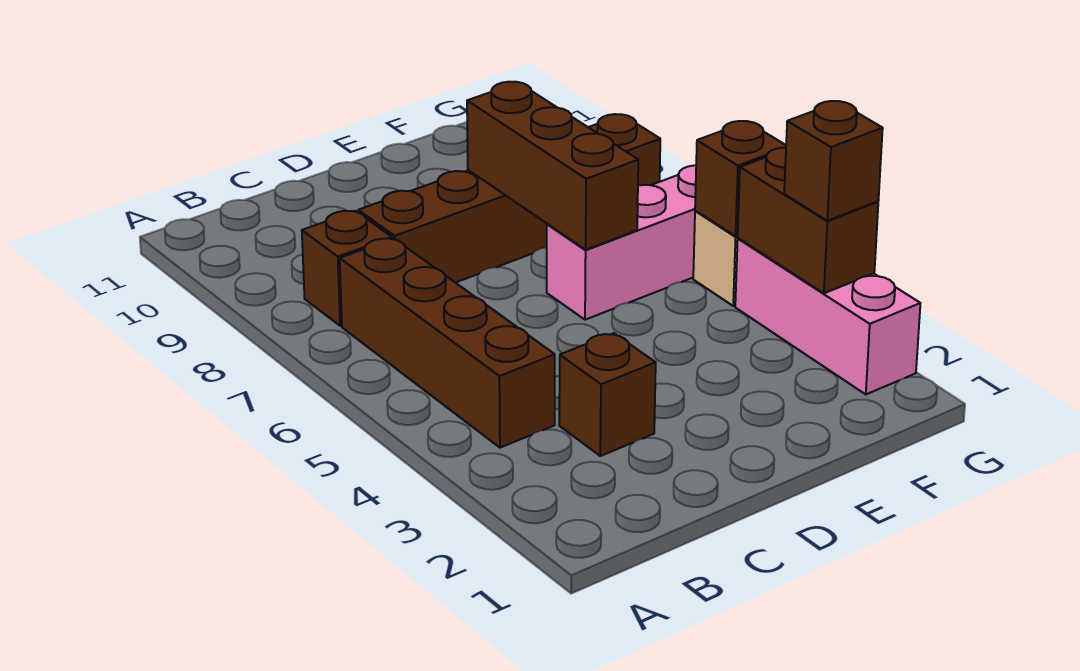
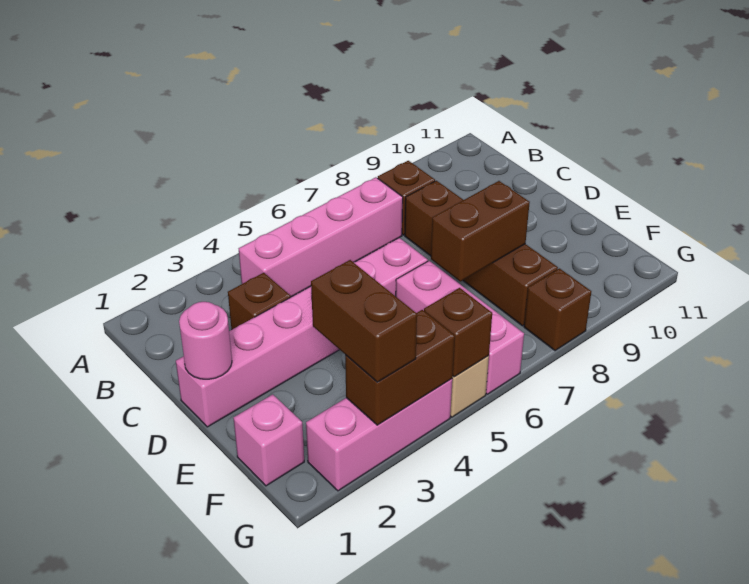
brown brick B4:B7 level 1 -> pink brick B4:B7 level 1
none -> pink brick D1:D6 level 1
none -> pink round brick D1 level 2
brown brick E6:E8 level 2 -> brown brick E7:E8 level 2
none -> pink brick F1 level 1
brown brick G3 level 3 -> brown brick F3:G3 level 3

